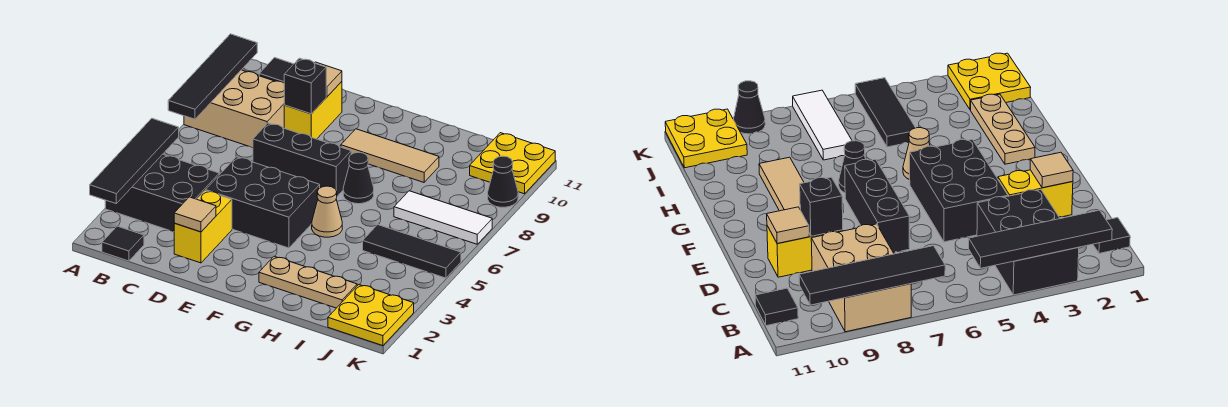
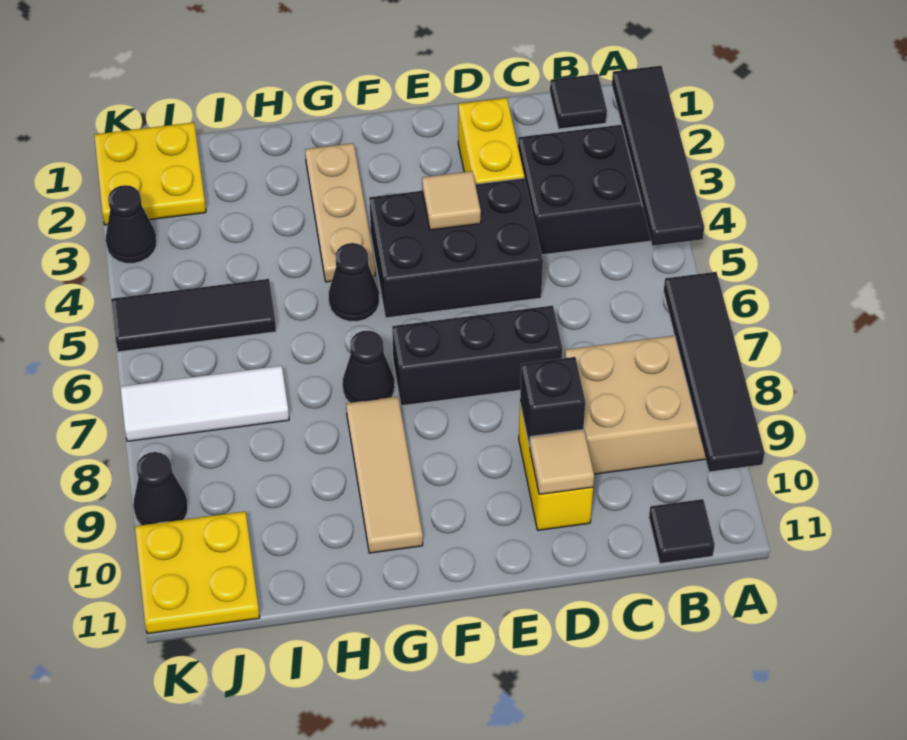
tan tile D2 level 2 -> tan tile E4 level 2
tan tile F9:H9 level 1 -> tan tile G8:G10 level 1
tan plate G2:I2 level 1 -> tan plate G2:G4 level 1
tan cone G5 level 1 -> black cone G5 level 1
none -> black cone K3 level 1

